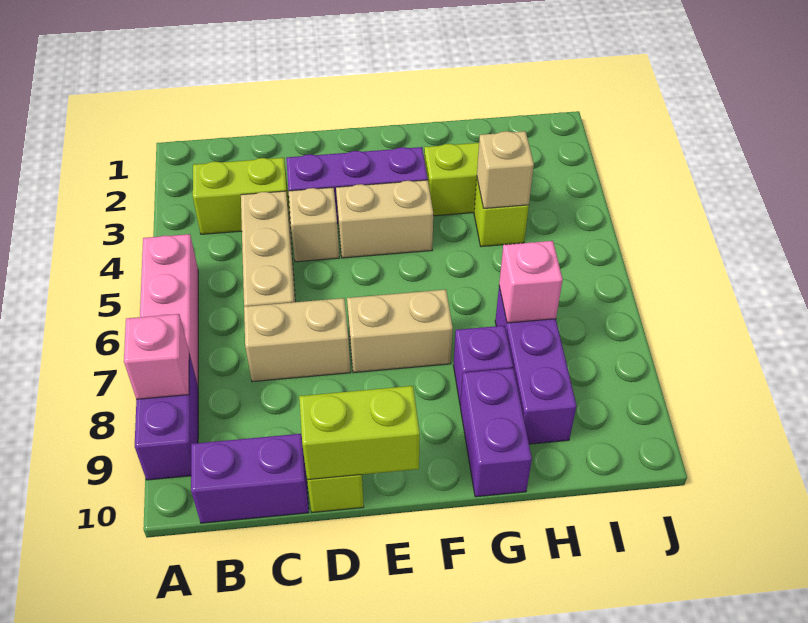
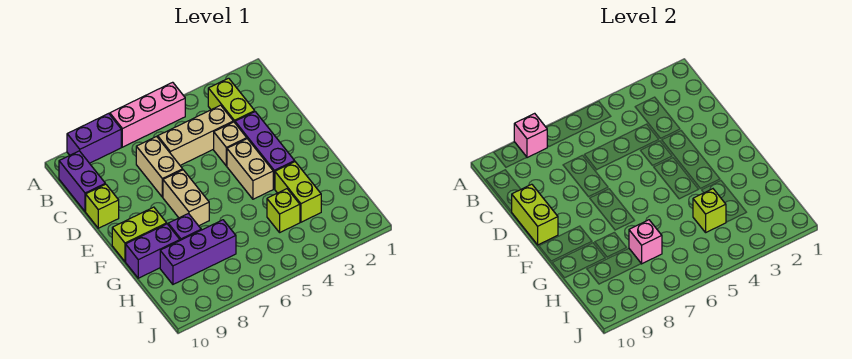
none -> lime brick F9:F10 level 1
tan brick H4 level 2 -> lime brick H4 level 2

